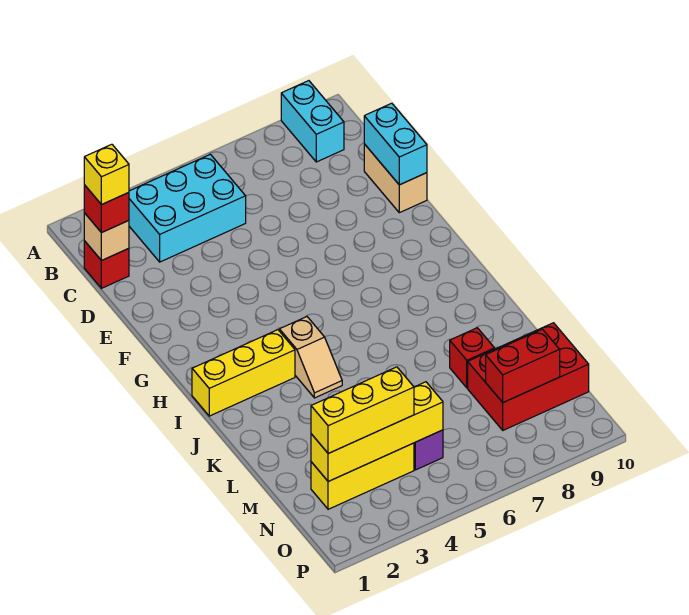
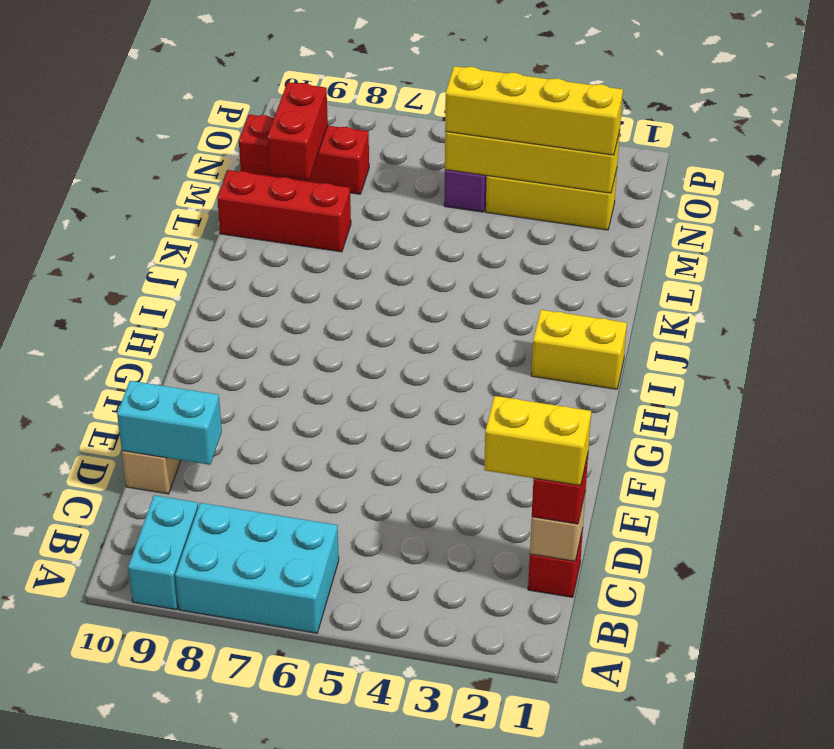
cyan brick B3:C5 level 1 -> cyan brick A6:B8 level 1
yellow brick C1 level 4 -> yellow brick C1:C2 level 4
cyan brick D10:E10 level 2 -> cyan brick D9:D10 level 2
yellow brick I1:I3 level 1 -> yellow brick I1:I2 level 1
tan slope I4:J4 level 1 top I -> none
red brick L8 level 1 -> red brick L8:L10 level 1
red brick M8:N10 level 1 -> red brick N8:N10 level 1
yellow brick N2:N4 level 3 -> yellow brick N2:N5 level 3
red brick N8:N9 level 2 -> red brick M9:N9 level 2

